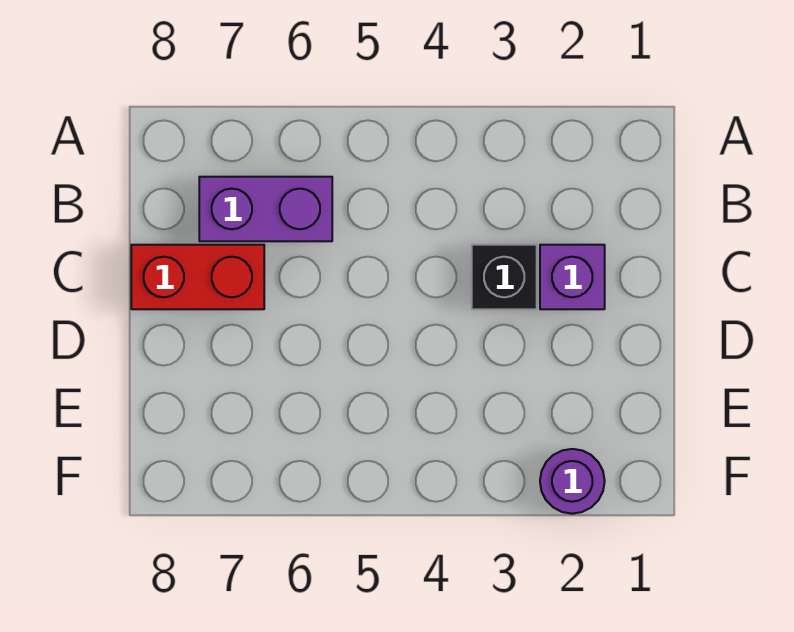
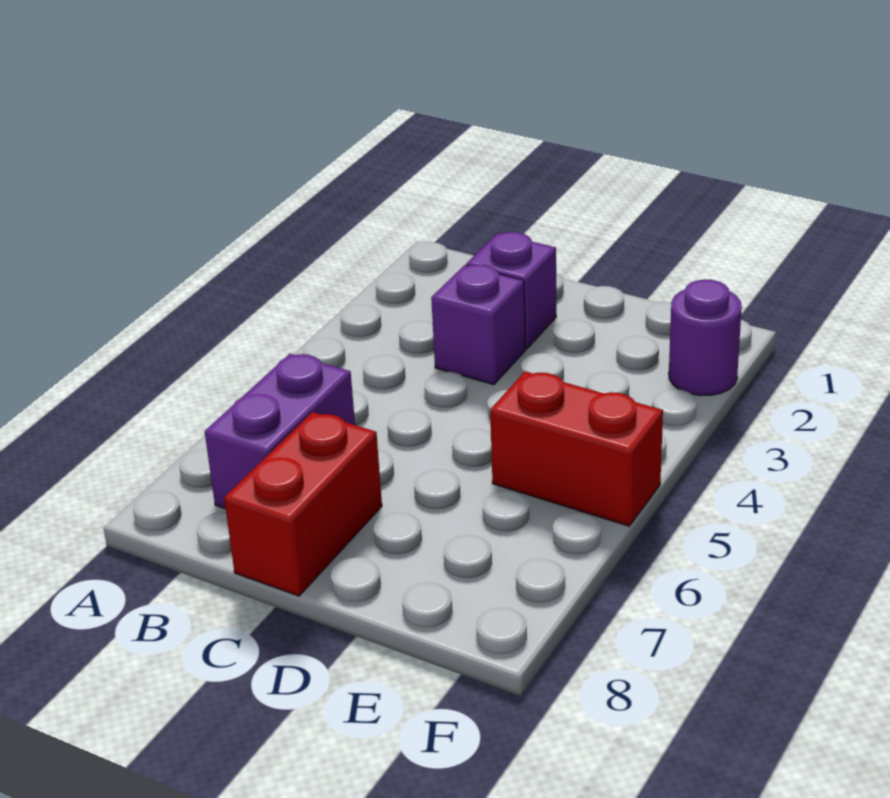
black brick C3 level 1 -> purple brick C3 level 1
none -> red brick E5:F5 level 1

